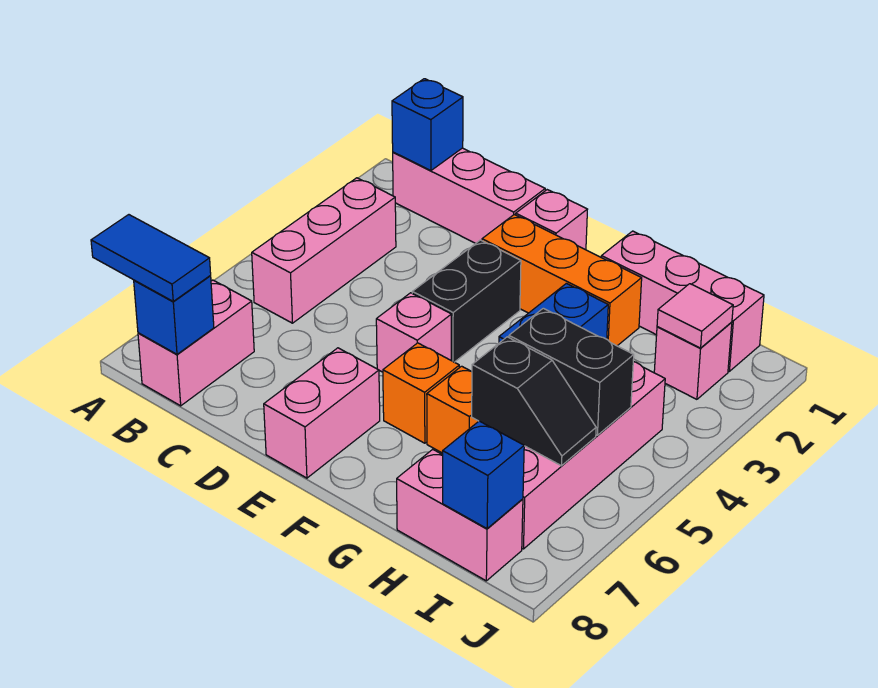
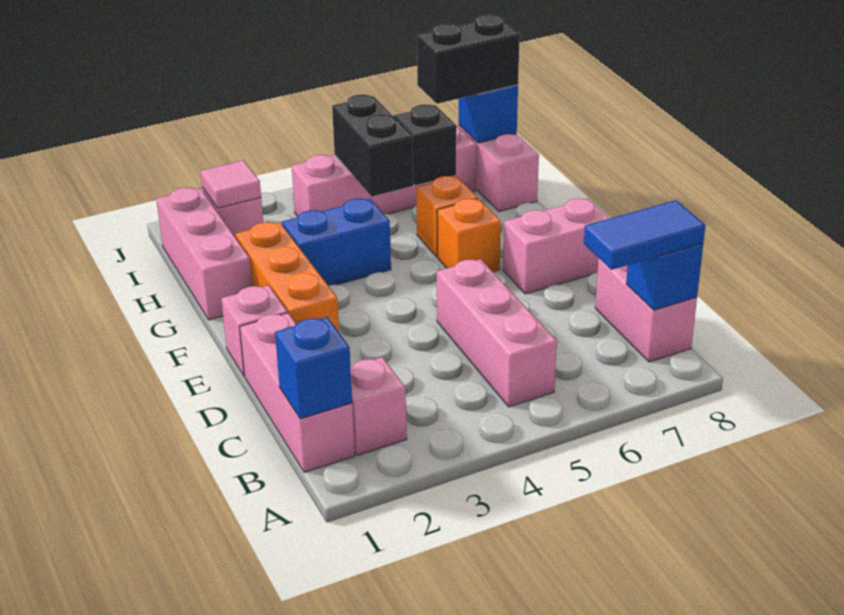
blue tile A8:B8 level 3 -> blue tile B7:B8 level 3
pink brick B3:B5 level 1 -> pink brick B5:D5 level 1
pink brick B7:B8 level 1 -> pink brick B8:C8 level 1
black brick E3:E4 level 1 -> black brick I7:I8 level 3
pink brick E5 level 1 -> pink brick B2 level 1

